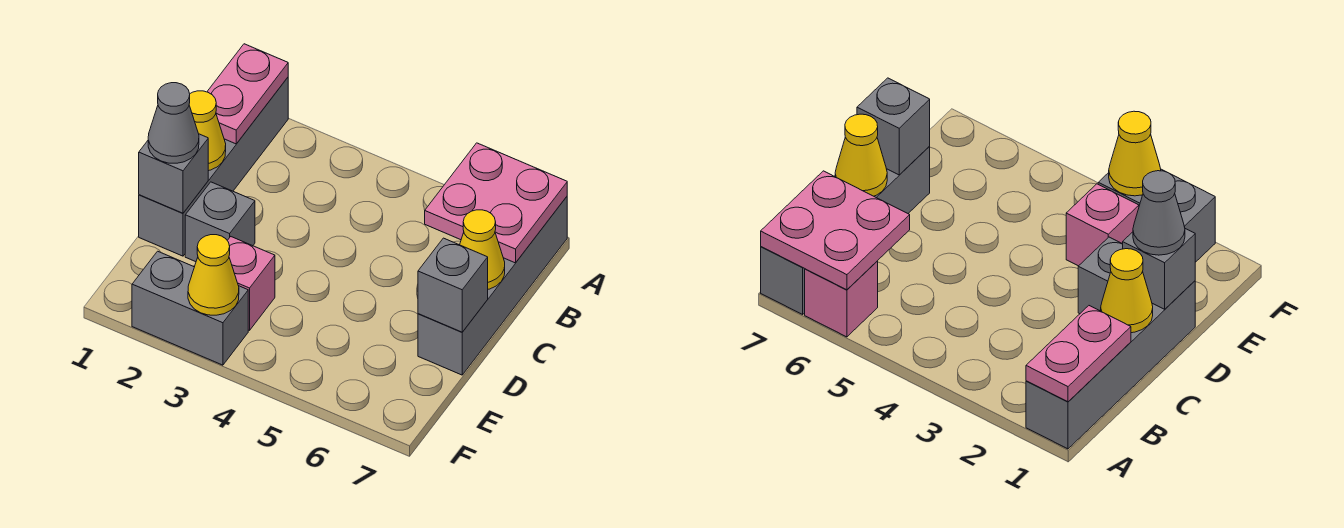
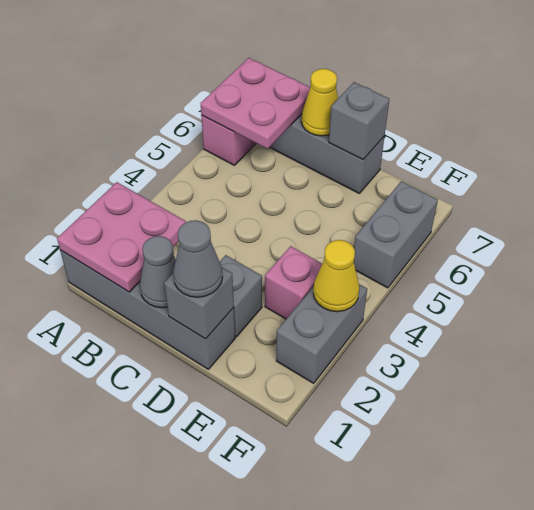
pink plate A1:B1 level 2 -> pink plate A1:B2 level 2
yellow cone C1 level 2 -> grey cone C1 level 2
none -> grey brick F5:F6 level 1

